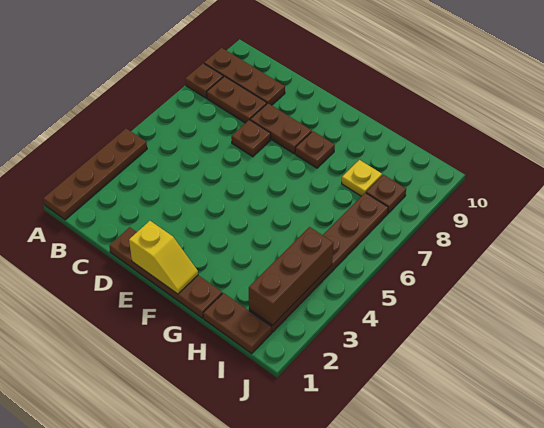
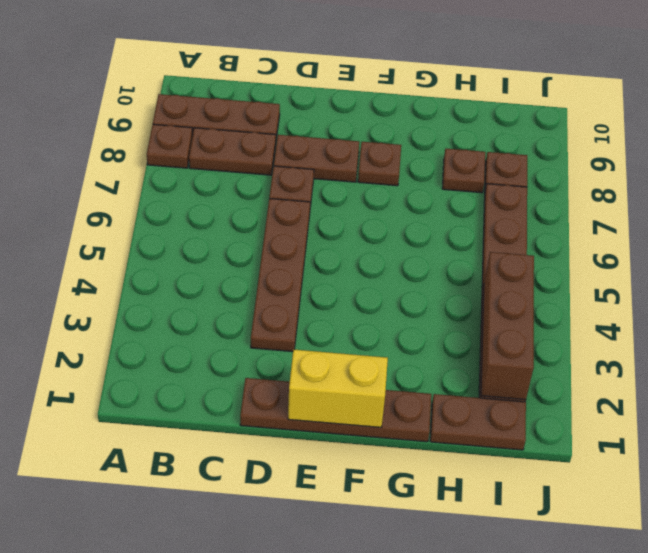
brown plate A1:A4 level 1 -> brown plate D3:D6 level 1
yellow slope E1:F1 level 2 top E -> yellow brick E1:F1 level 2
yellow plate H8 level 1 -> brown plate H8 level 1

